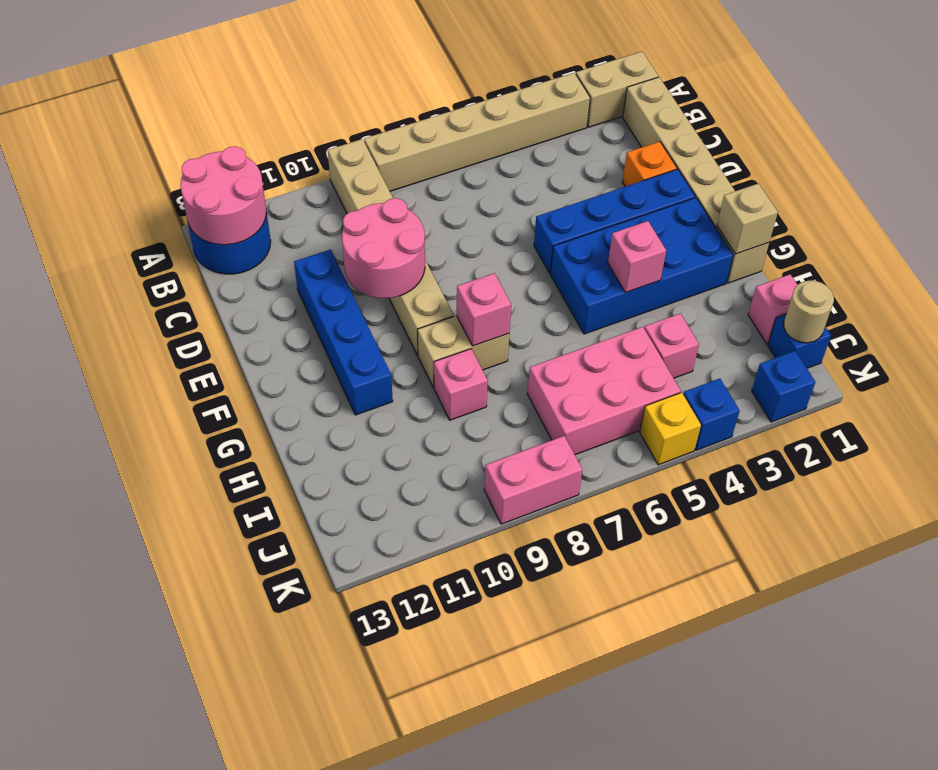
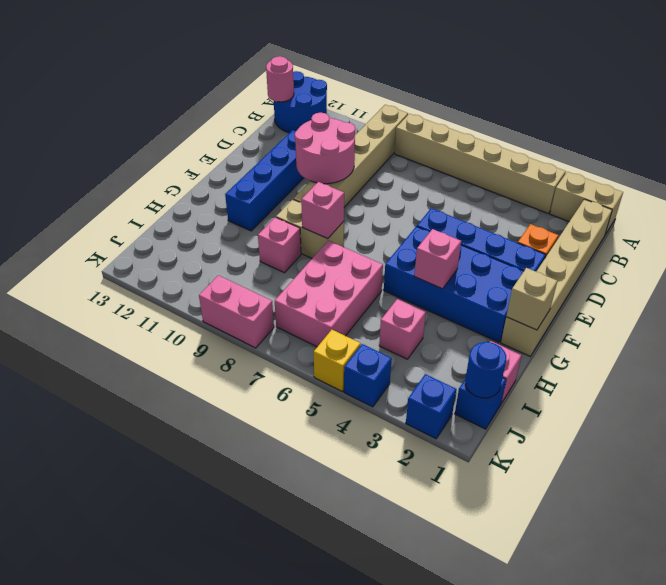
pink round brick A12:B13 level 2 -> pink round brick B13 level 2
pink brick I5:J7 level 1 -> pink brick H6:J7 level 1
tan round brick J1 level 2 -> blue round brick J1 level 2

